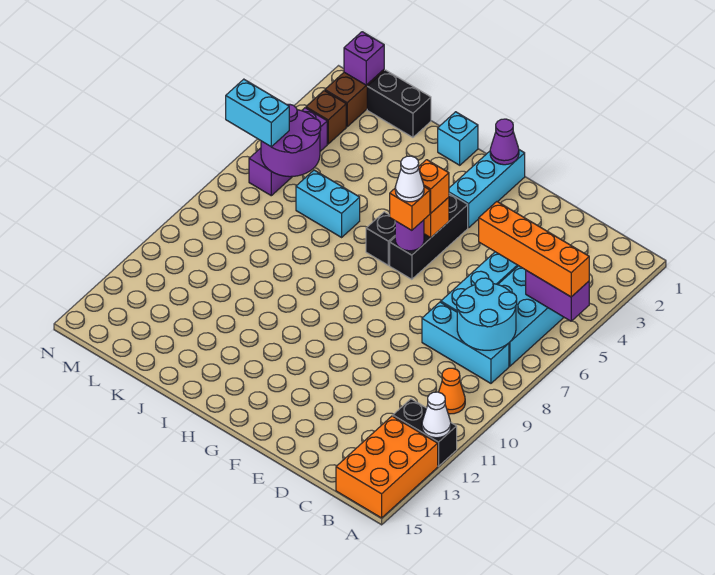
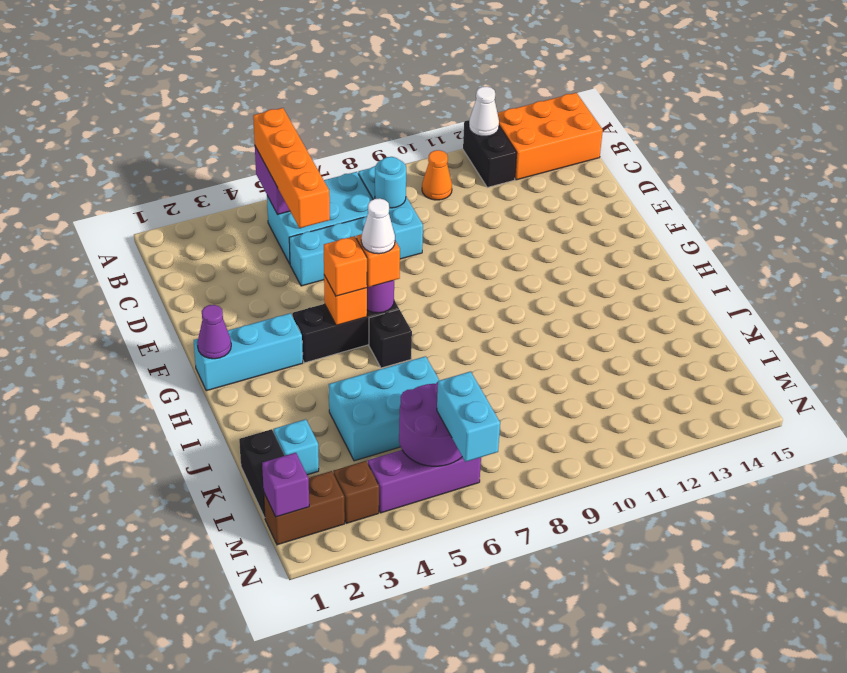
cyan round brick B7:C8 level 2 -> cyan round brick C8 level 2
cyan brick I1 level 1 -> cyan brick K2 level 1
cyan brick J6:K6 level 1 -> cyan brick J4:K6 level 1

